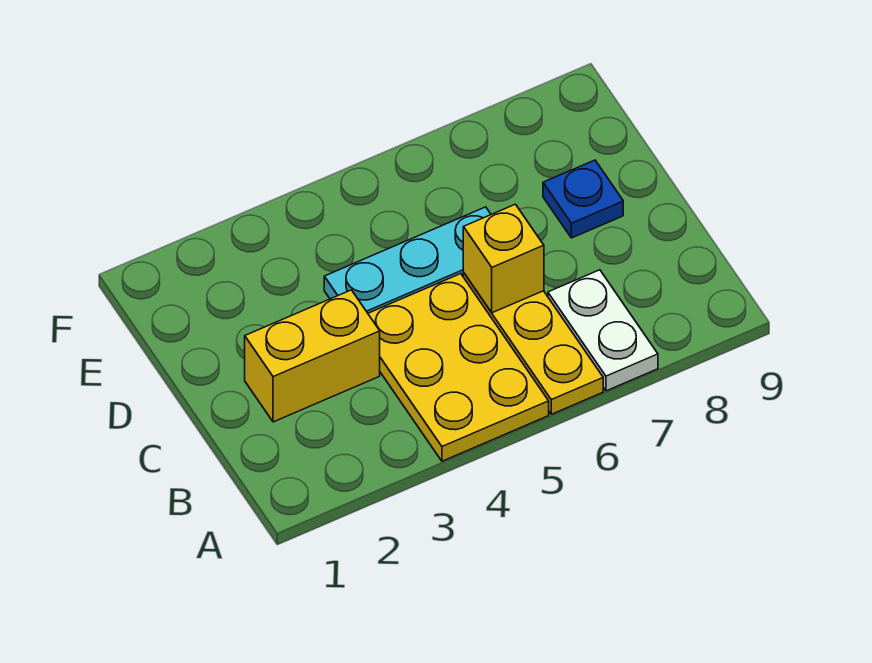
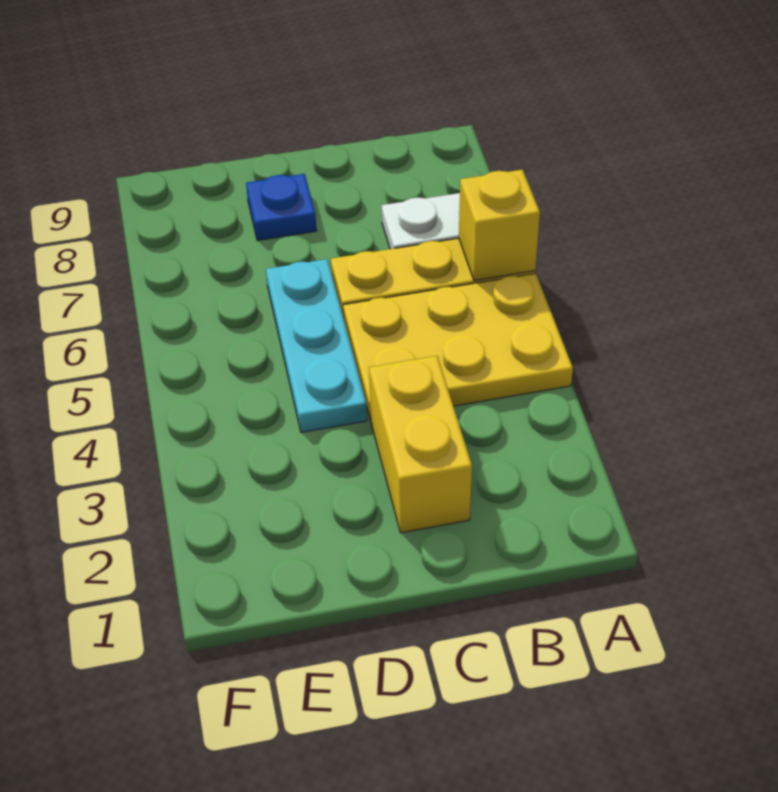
yellow brick C6 level 2 -> yellow brick A6 level 2

